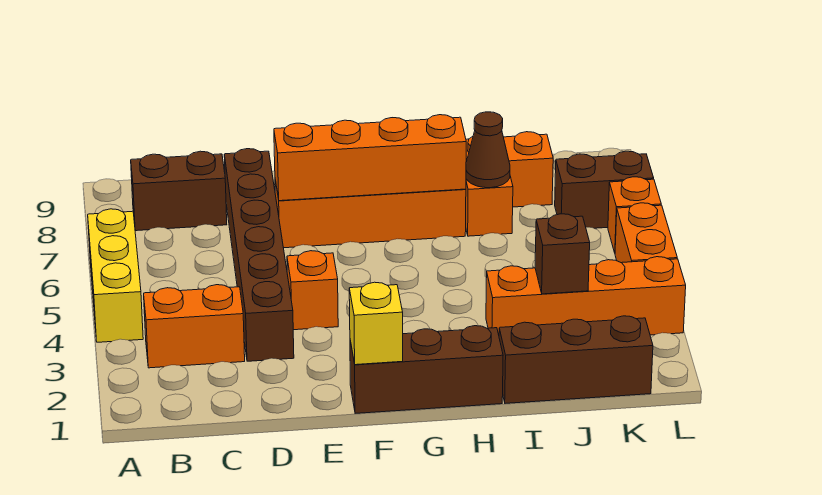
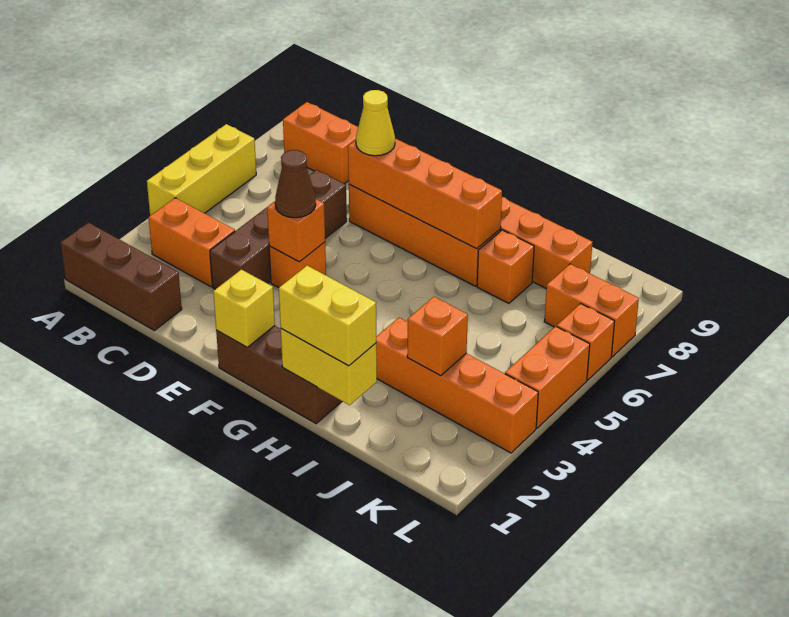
brown brick B8:C8 level 1 -> orange brick B8:C8 level 1
brown brick D3:D8 level 1 -> brown brick D3:D6 level 1
none -> orange brick E4 level 2
none -> yellow cone E7 level 3
none -> yellow brick H1:I1 level 2
none -> yellow brick H1:I1 level 3
brown brick I1:K1 level 1 -> brown brick A1:C1 level 1
brown cone I7 level 2 -> brown cone E4 level 3
brown brick J3 level 2 -> orange brick J3 level 2
brown brick K7:L7 level 1 -> orange brick K7:L7 level 1

